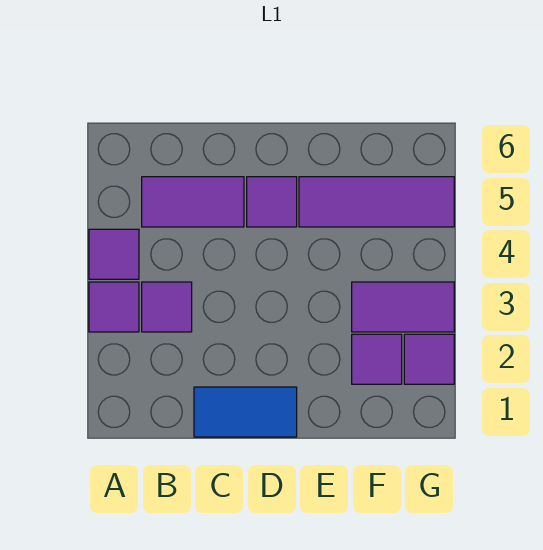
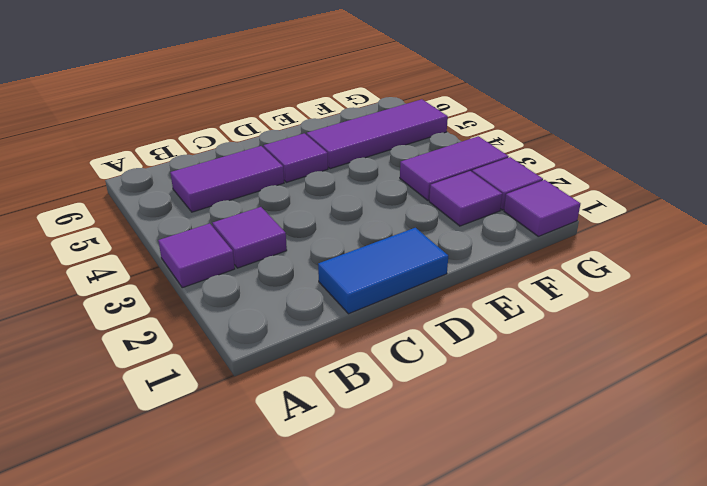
purple tile A4 level 1 -> purple tile G1 level 1

